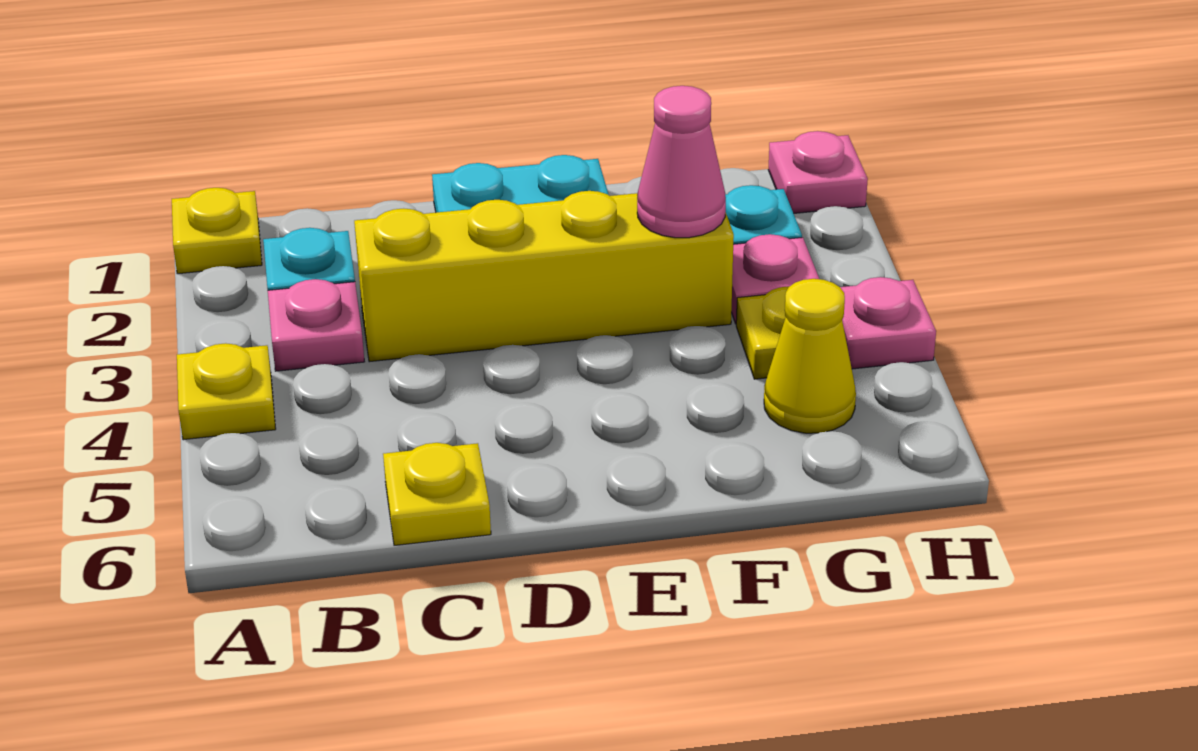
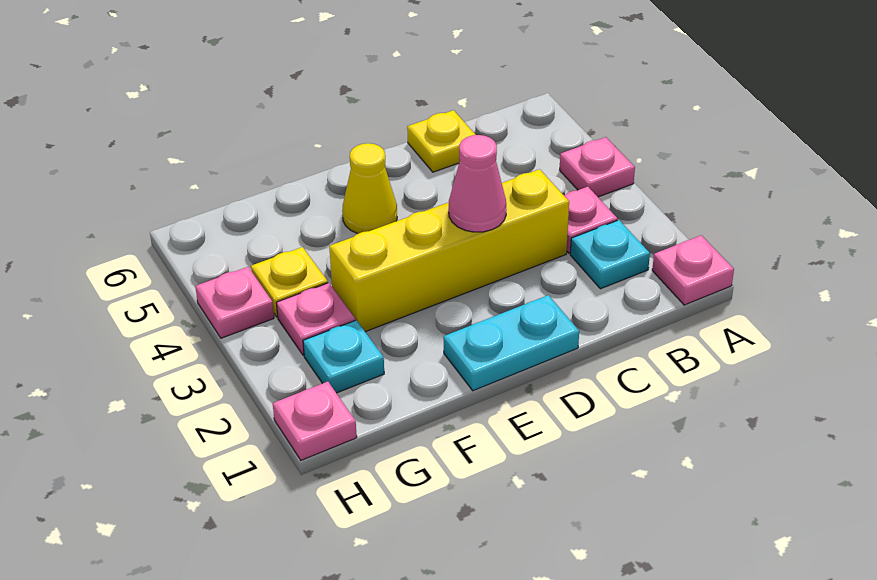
yellow plate A1 level 1 -> pink plate A1 level 1
yellow plate A4 level 1 -> pink plate A4 level 1
pink cone F3 level 2 -> pink cone D3 level 2
yellow cone G5 level 1 -> yellow cone E5 level 1

